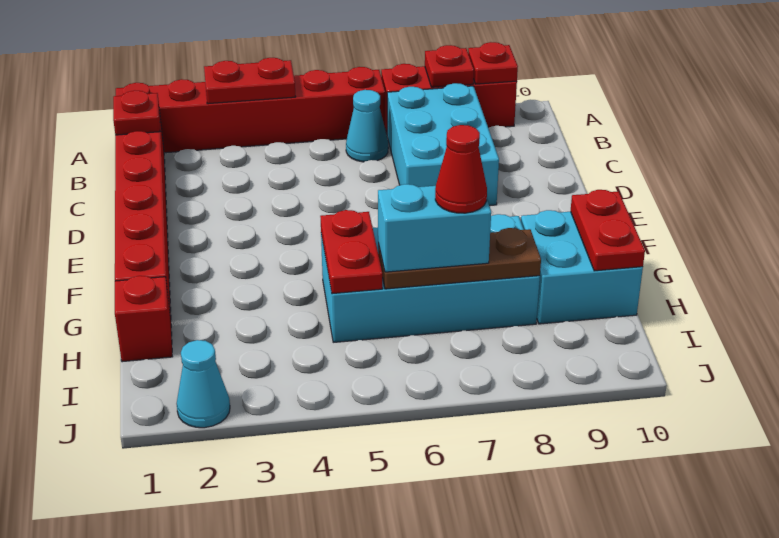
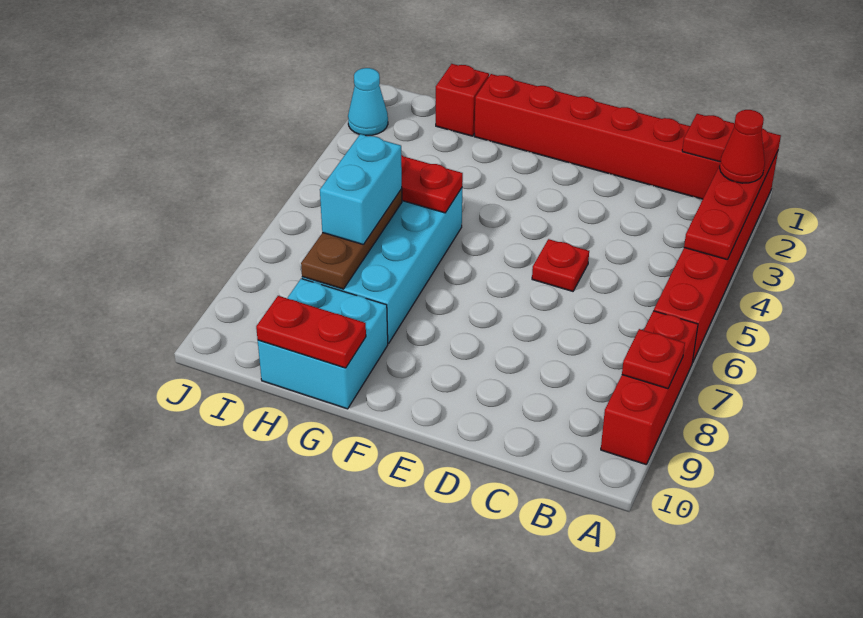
red plate A3:A4 level 2 -> red plate A1:A4 level 2
red plate A9 level 2 -> red plate D5 level 1
cyan cone B6 level 1 -> none
cyan brick B7:D8 level 1 -> none
red cone H7 level 4 -> red cone A2 level 3

